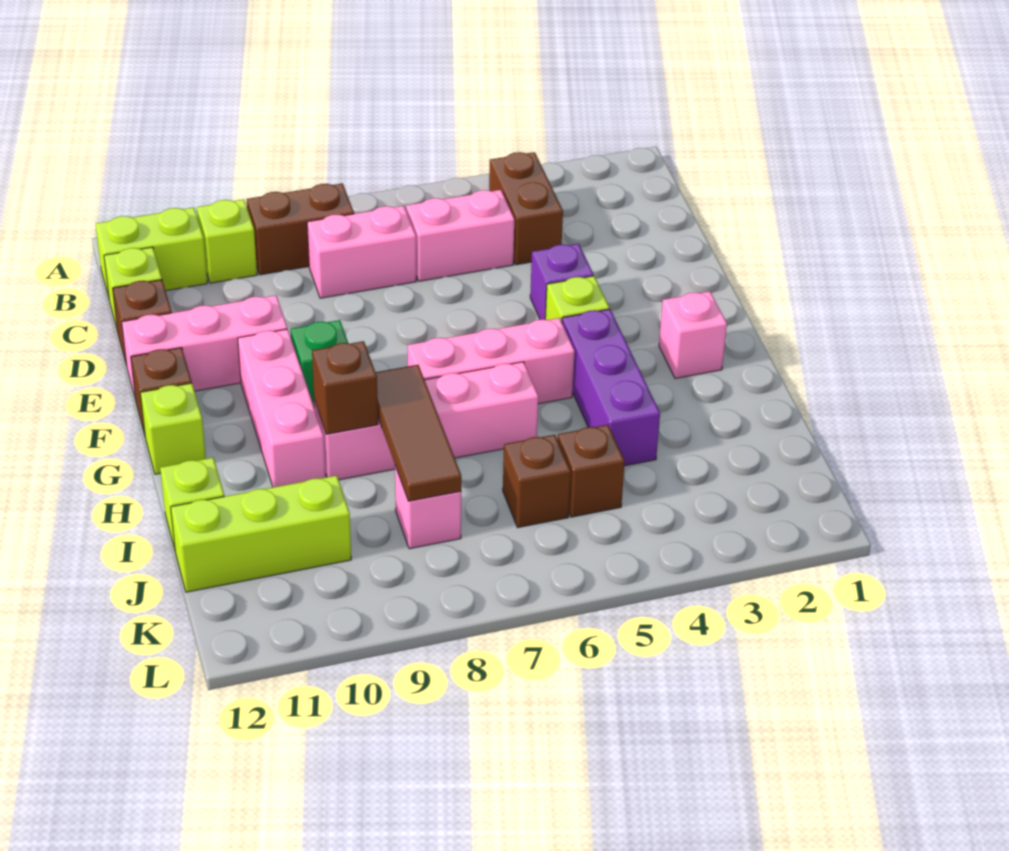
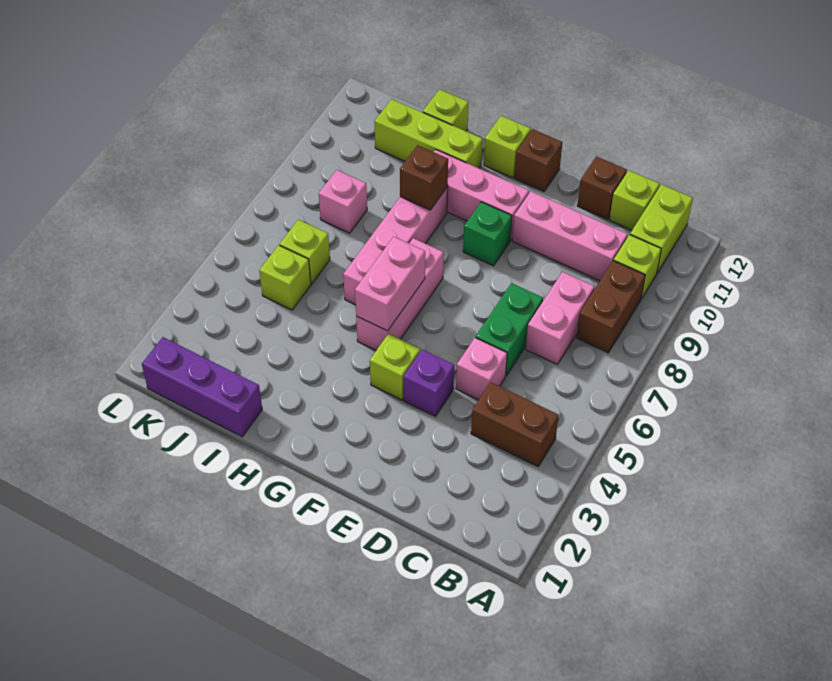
pink brick C5:C6 level 1 -> pink brick G5:G6 level 2
none -> green brick D6:D7 level 1
pink brick E10:E12 level 1 -> pink brick C10:E10 level 1
pink brick G2 level 1 -> pink brick D5 level 1
purple brick G4:I4 level 1 -> purple brick I1:K1 level 1
brown tile H8:J8 level 2 -> none
brown brick J5 level 1 -> lime brick J5 level 1
brown brick J6 level 1 -> lime brick J6 level 1
lime brick J10:J12 level 1 -> lime brick H11:J11 level 1

